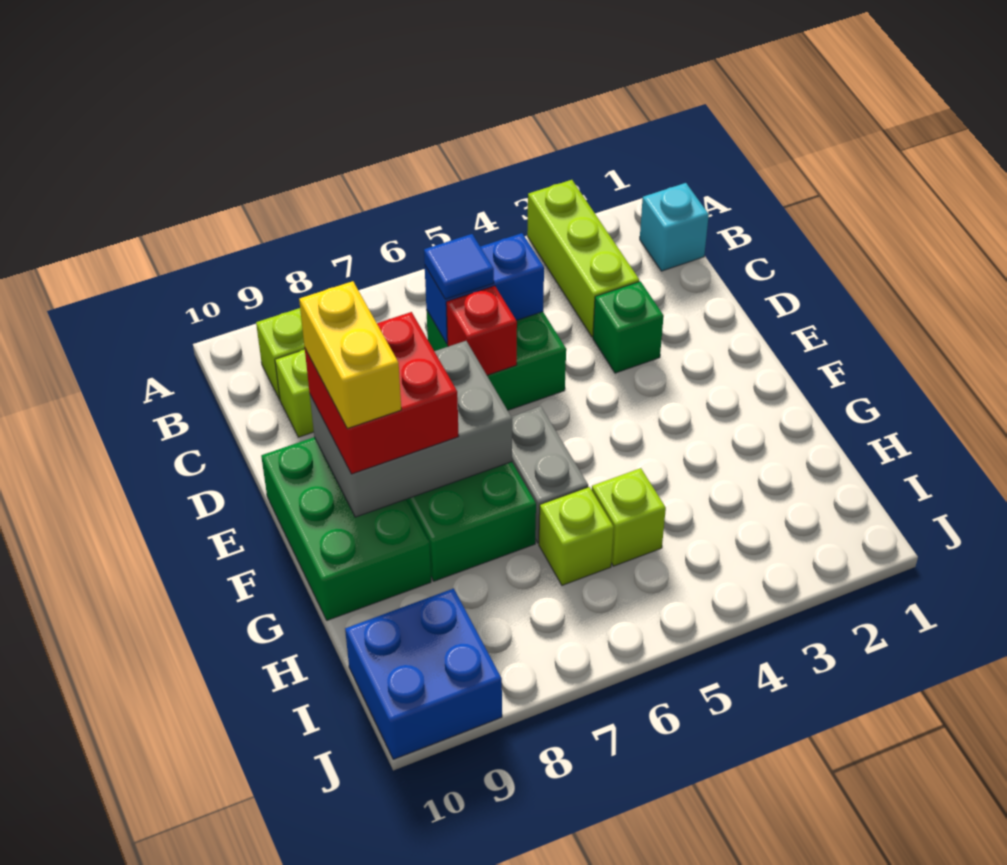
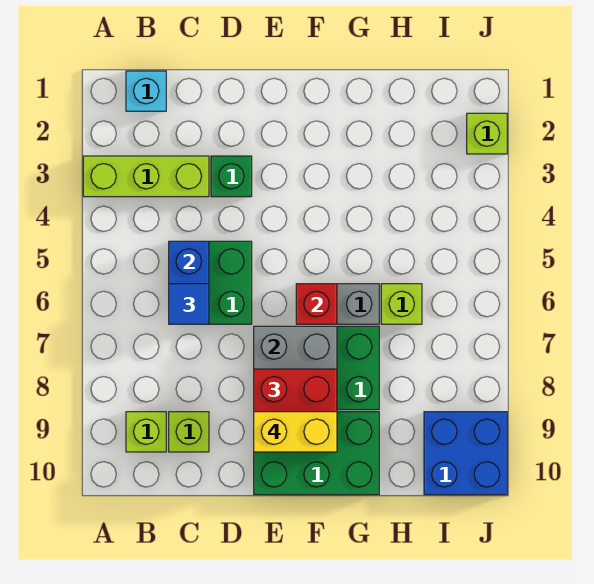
red brick D6 level 2 -> red brick F6 level 2
lime brick H5 level 1 -> lime brick J2 level 1

